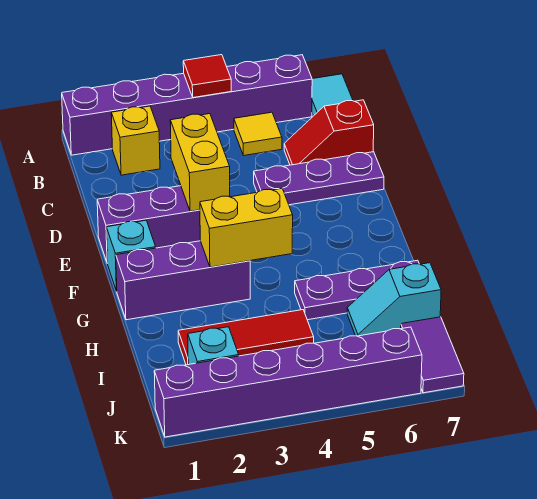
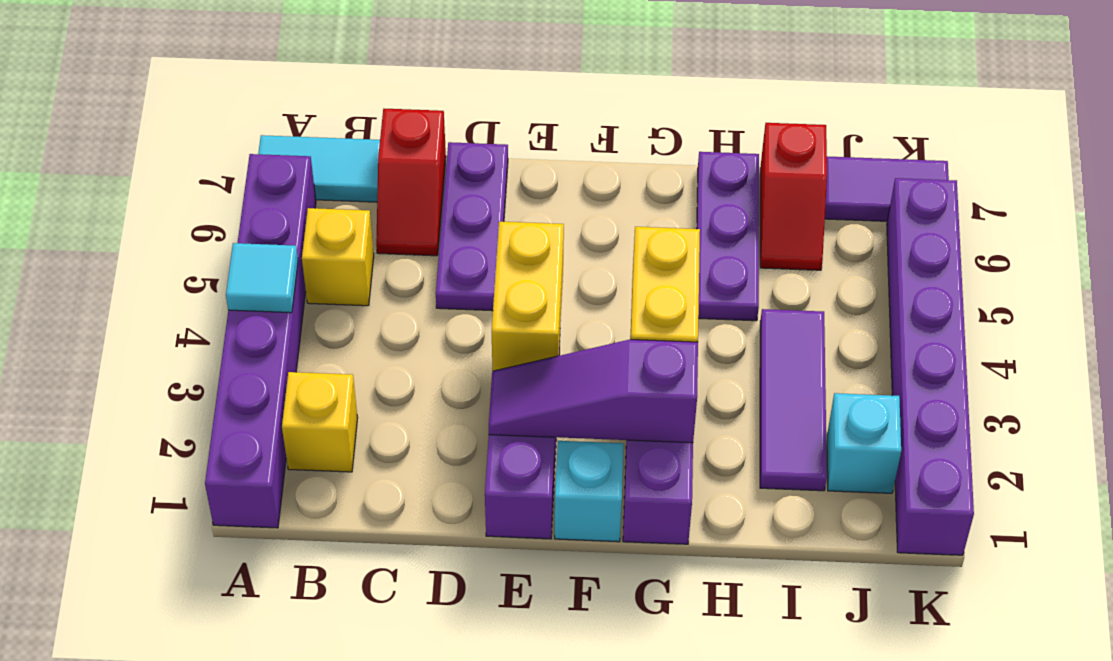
red tile A4 level 2 -> cyan tile A4 level 2
yellow tile B5 level 1 -> yellow brick B5 level 1
yellow brick D3:E3 level 2 -> yellow brick E3:E4 level 2
none -> purple slope E2:G2 level 2 top G
red tile I2:I4 level 1 -> purple tile I2:I4 level 1
cyan slope I6:I7 level 1 top 7 -> red slope I6:I7 level 1 top 7

